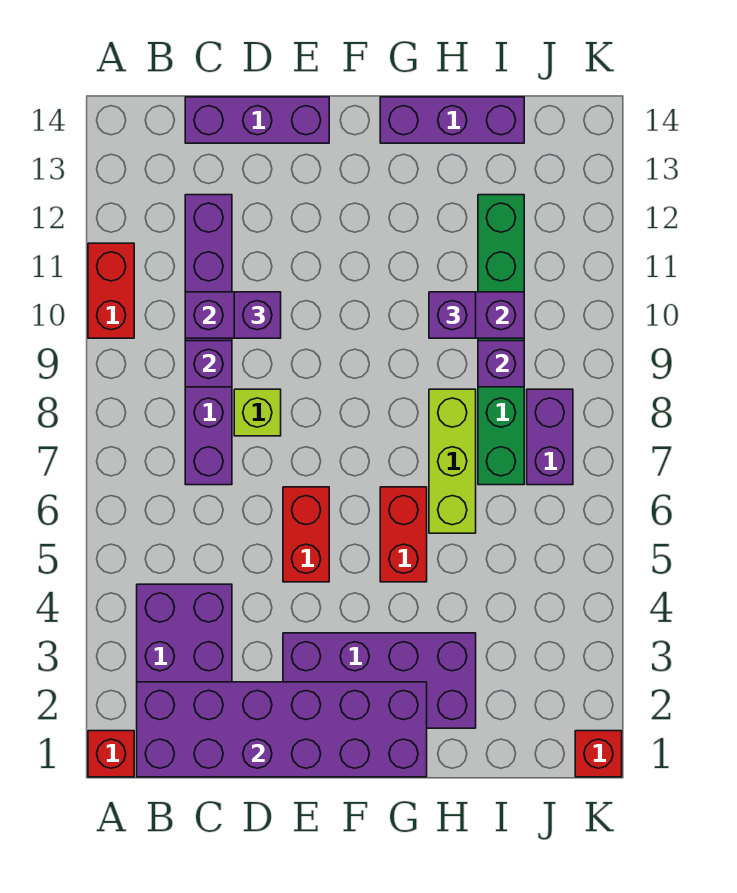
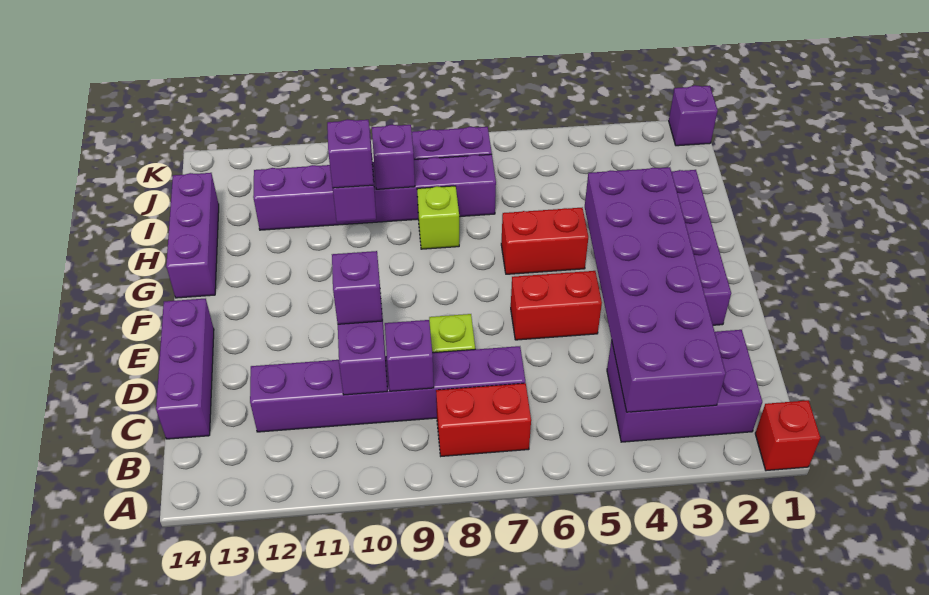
red brick A10:A11 level 1 -> red brick B7:B8 level 1
purple brick B1:G2 level 2 -> purple brick B3:G4 level 2
lime brick H6:H8 level 1 -> lime brick H8 level 1
green brick I7:I12 level 1 -> purple brick I7:I12 level 1
red brick K1 level 1 -> purple brick K1 level 1

